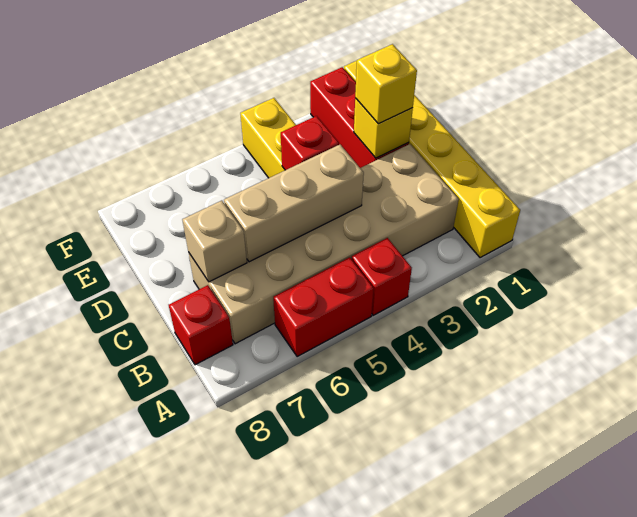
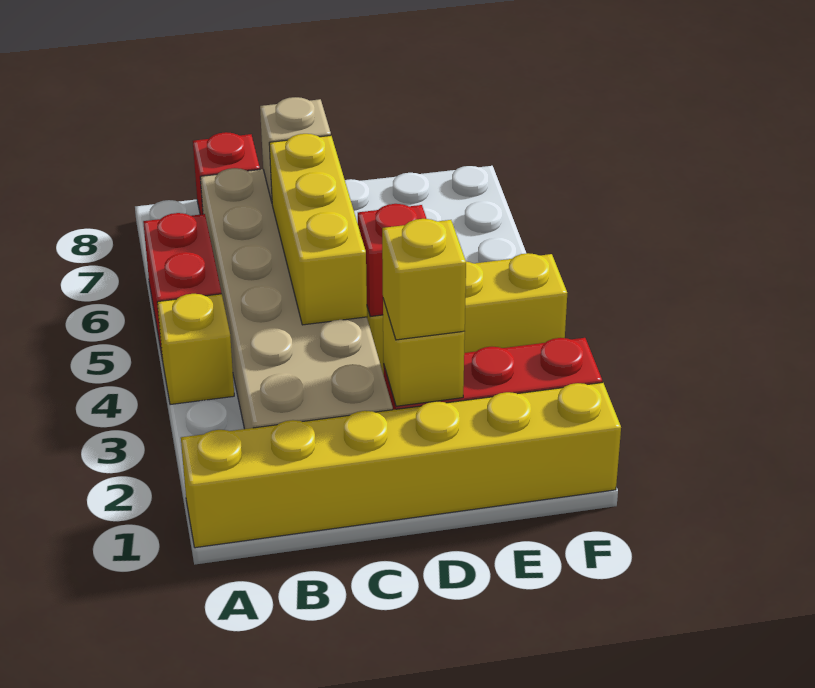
red brick A4 level 1 -> yellow brick A4 level 1
tan brick C4:C6 level 2 -> yellow brick C4:C6 level 2

